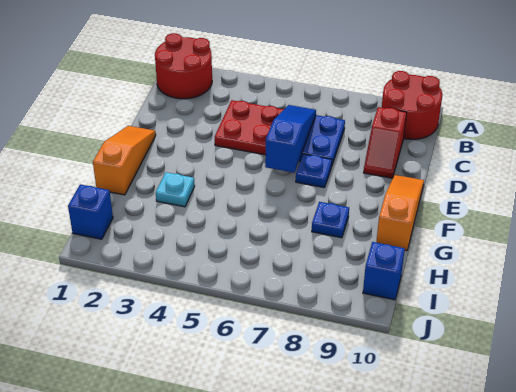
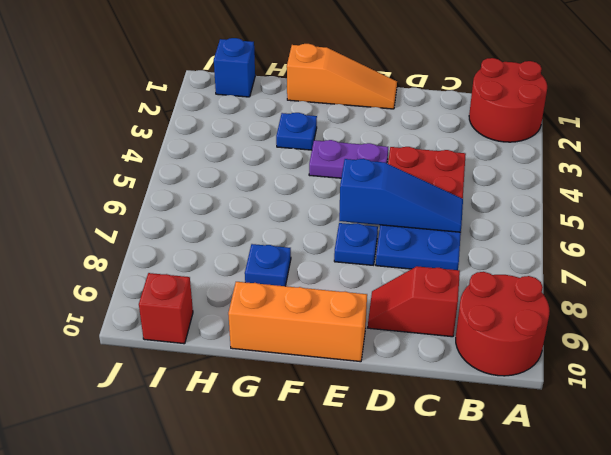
none -> purple plate E4:F4 level 1
orange slope E10:G10 level 1 top G -> orange brick E10:G10 level 1
cyan plate G3 level 1 -> blue plate G3 level 1
blue brick I10 level 1 -> red brick I10 level 1

